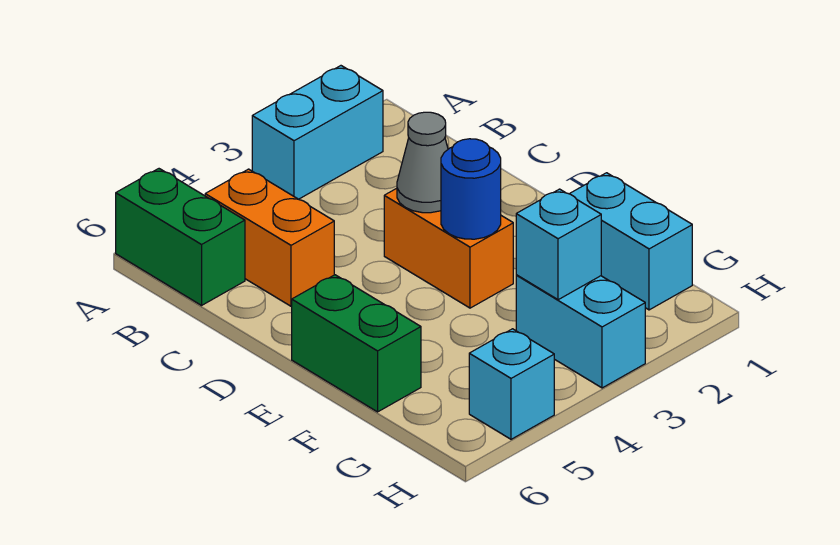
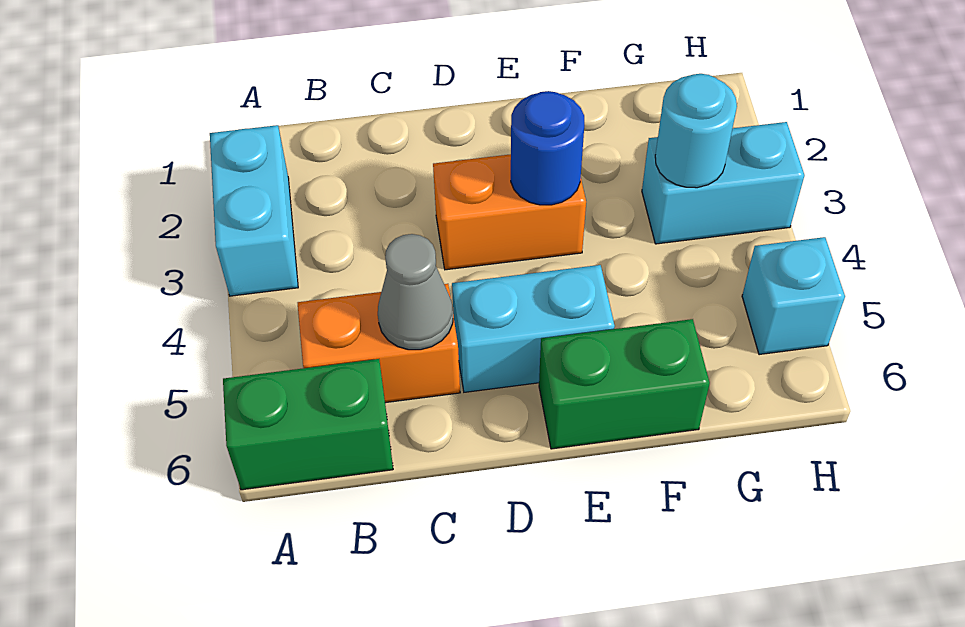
grey cone D3 level 2 -> grey cone C5 level 2
cyan brick F1:G1 level 1 -> cyan brick D5:E5 level 1
cyan brick G3 level 2 -> cyan round brick G3 level 2

